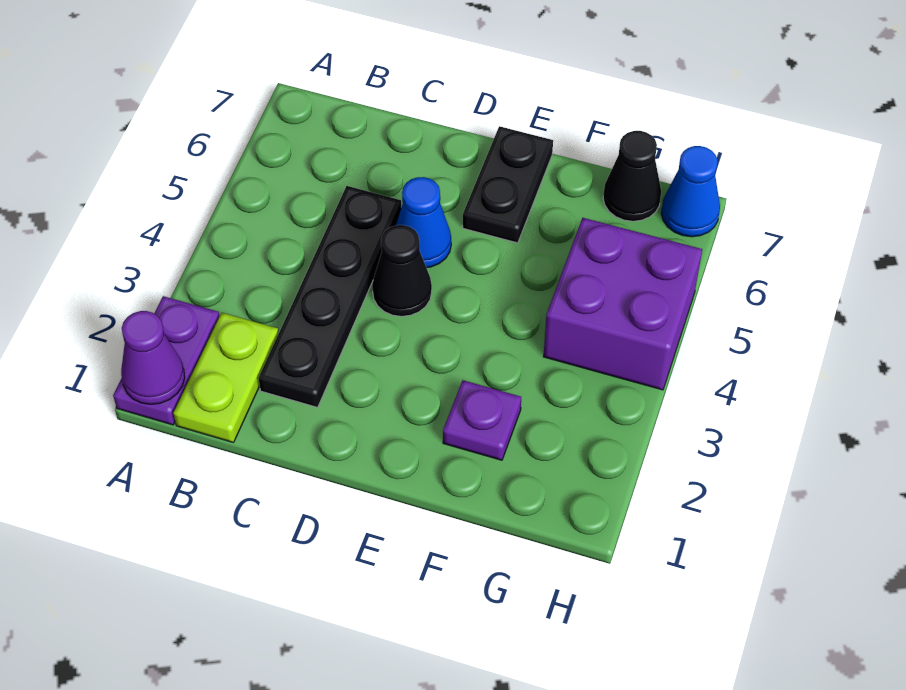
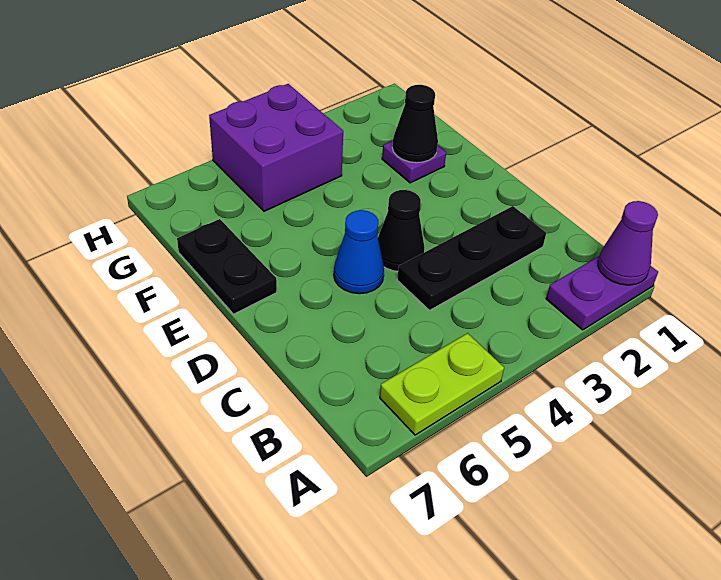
lime plate B1:B2 level 1 -> lime plate A5:A6 level 1
black plate C2:C5 level 1 -> black plate C2:C4 level 1
black plate E6:E7 level 1 -> black plate E7:F7 level 1
black cone G7 level 1 -> black cone F2 level 2
blue cone H7 level 1 -> none

